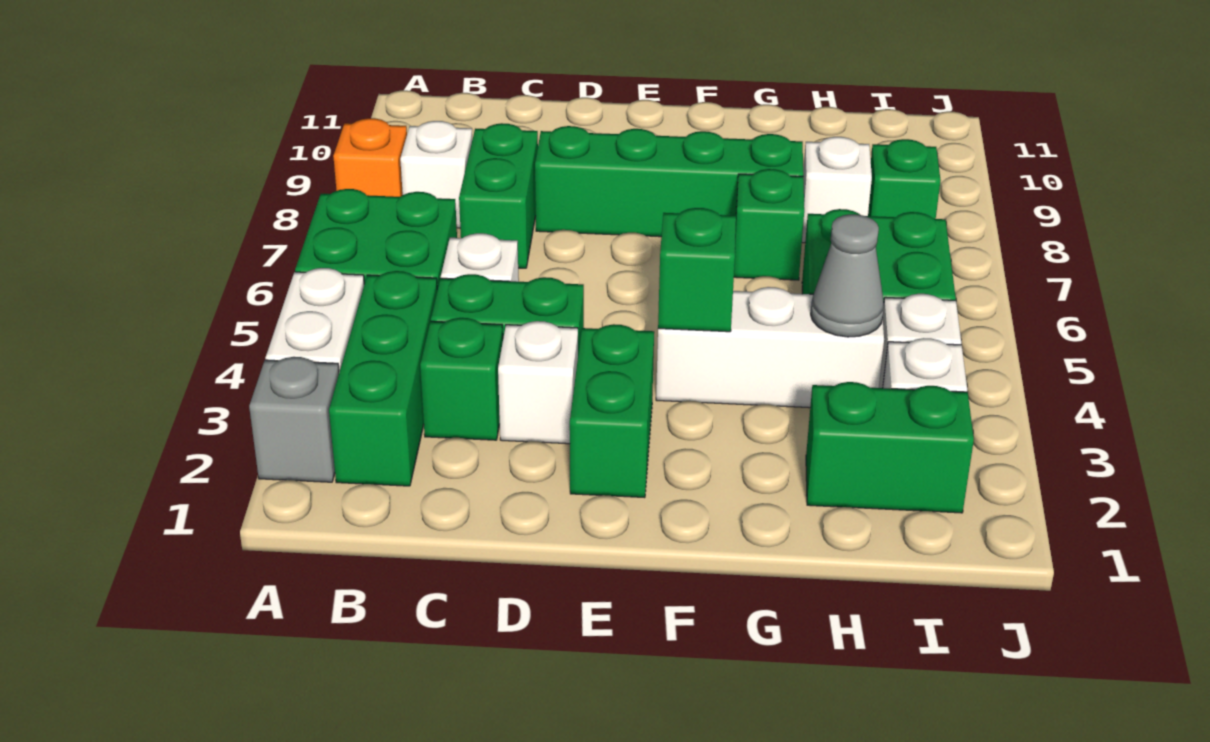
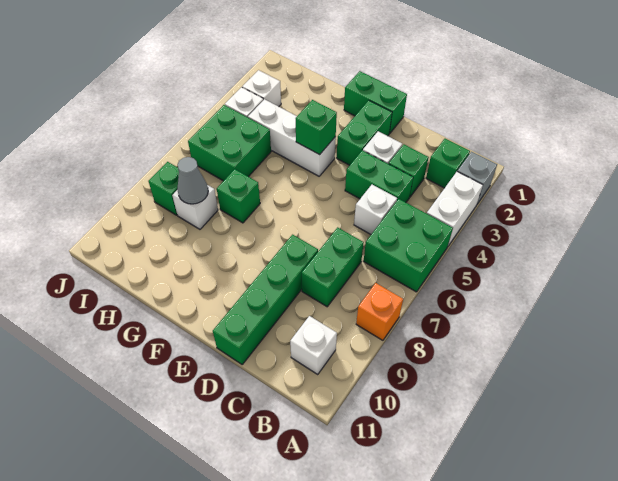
green brick B2:B4 level 1 -> green brick B2 level 1
white brick B8 level 1 -> white brick B10 level 1
green brick D8:G8 level 1 -> green brick D8:D11 level 1
green brick H2:I2 level 1 -> green brick E1:F1 level 1
grey cone H4 level 2 -> grey cone H8 level 2

